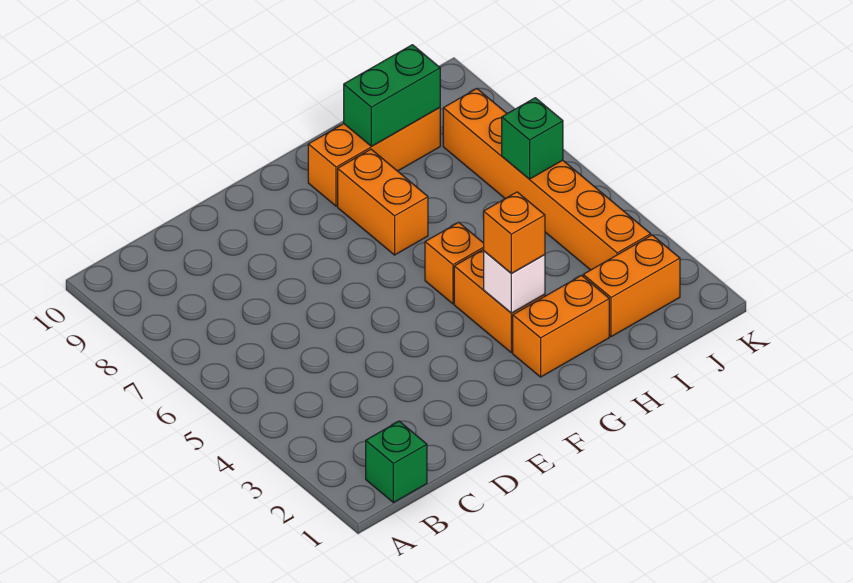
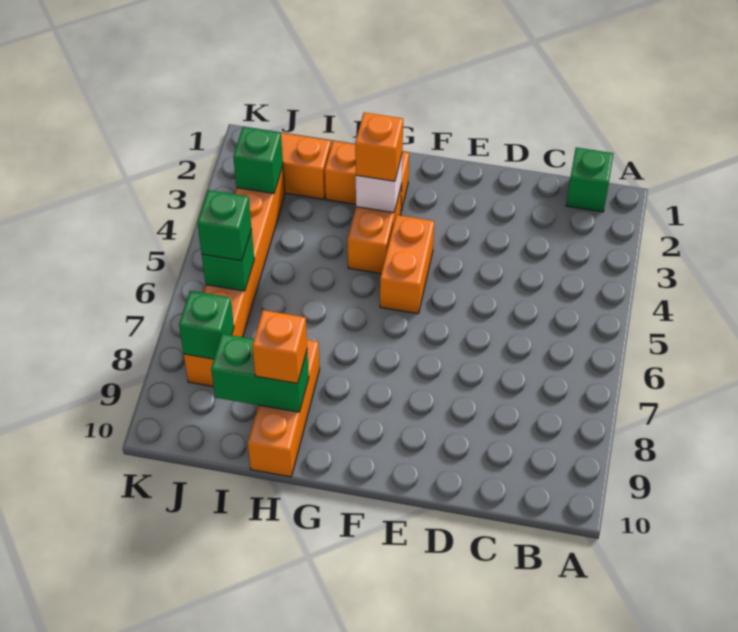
orange brick G5 level 1 -> orange brick H9 level 3
orange brick G7:G8 level 1 -> orange brick F4:F5 level 1
orange brick G9:I9 level 1 -> orange brick H8:H10 level 1
none -> green brick J3 level 2
none -> green brick J6 level 3
none -> green brick J8 level 2

